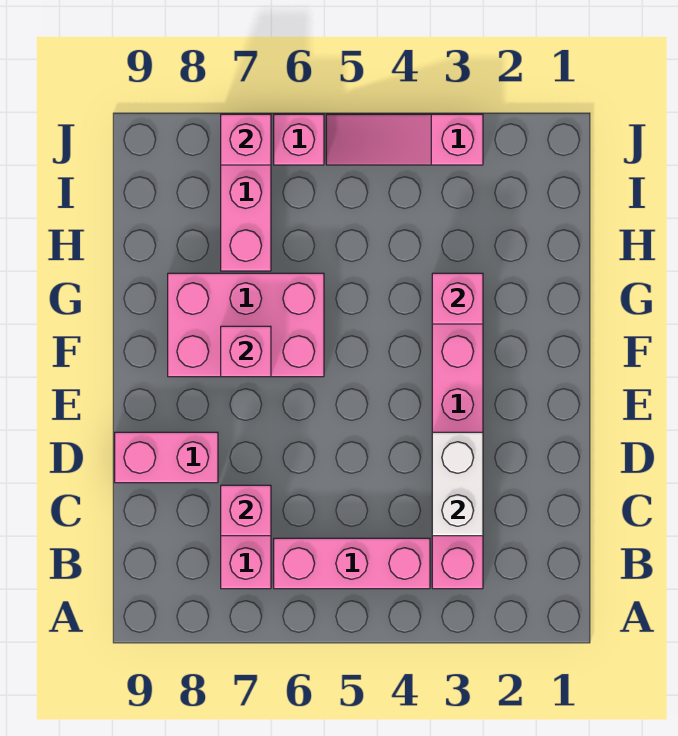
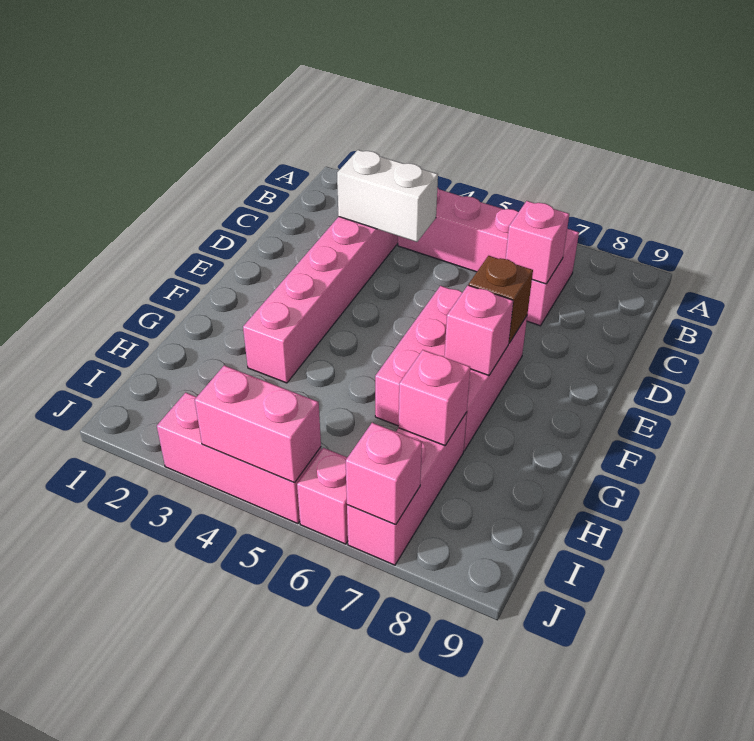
white brick C3:D3 level 2 -> white brick C3:C4 level 2
pink brick D8:D9 level 1 -> pink brick J4:J5 level 2
none -> brown brick E7 level 2
pink brick F6:G8 level 1 -> pink brick E6:G7 level 1
pink brick G3 level 2 -> pink brick H7 level 2
pink slope J3:J5 level 1 top 3 -> pink brick J3:J5 level 1

